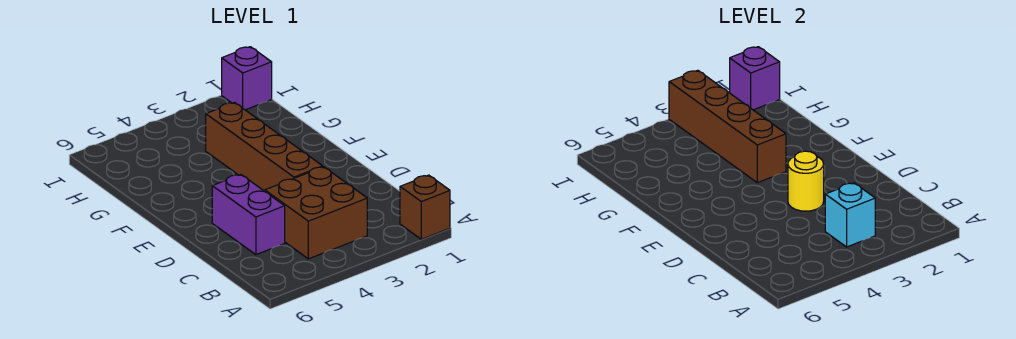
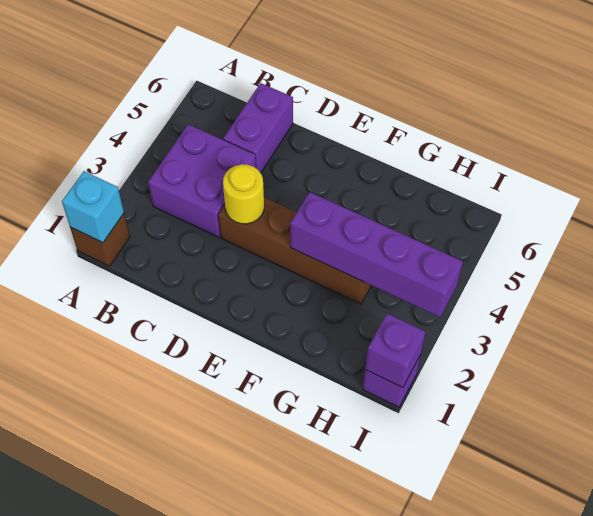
brown brick B3:C4 level 1 -> purple brick B3:C4 level 1
cyan brick B3 level 2 -> cyan brick A1 level 2
purple brick C5:D5 level 1 -> purple brick C5:C6 level 1
brown brick F3:I3 level 2 -> purple brick F3:I3 level 2

